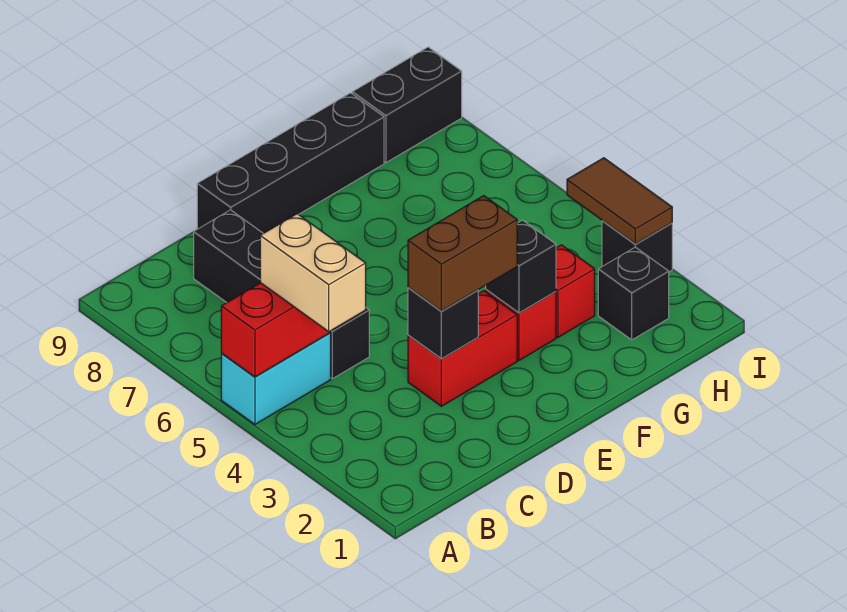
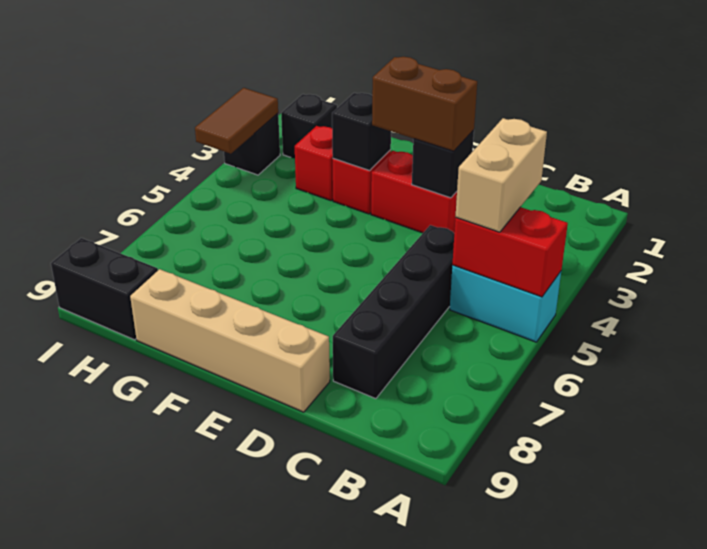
black brick D9:G9 level 1 -> tan brick D9:G9 level 1

